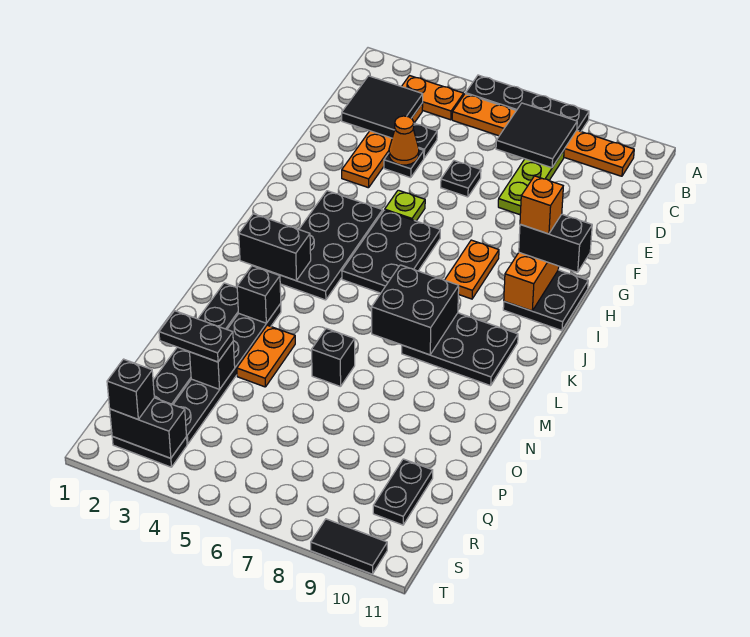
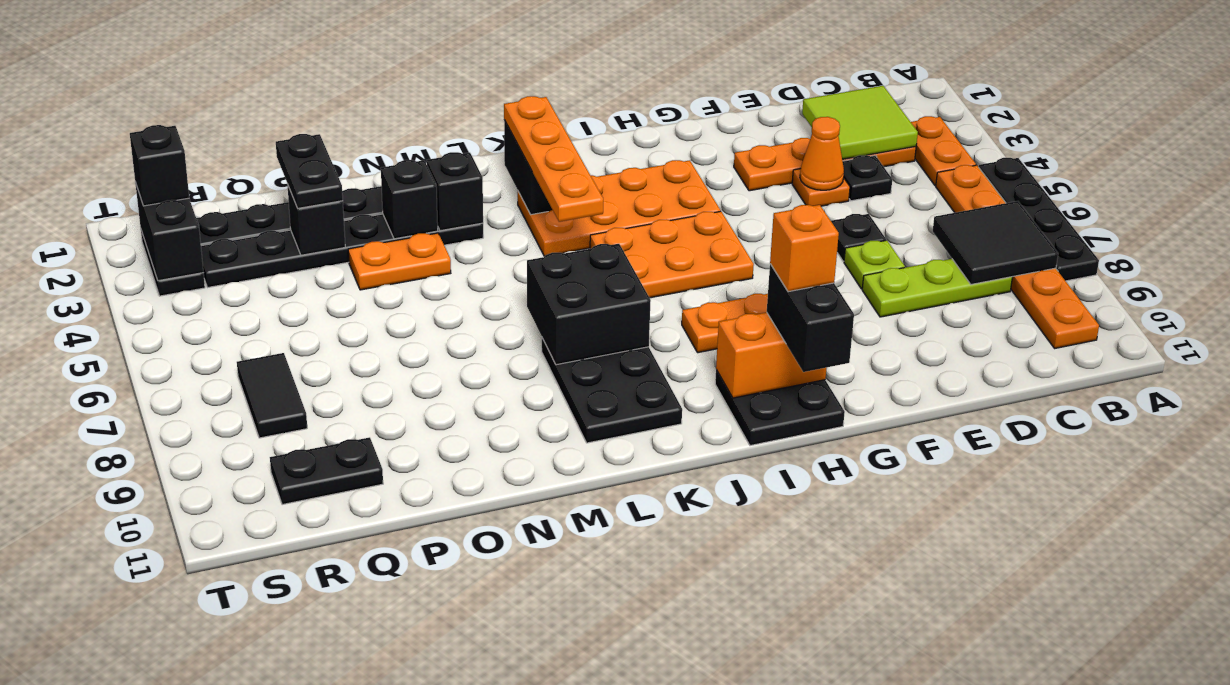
black tile C2:D3 level 2 -> lime tile C2:D3 level 2
black plate E4 level 1 -> orange plate E4 level 1
lime plate G5 level 1 -> lime plate E7 level 1
black plate H3:K4 level 1 -> orange plate H3:K4 level 1
black plate H5:J6 level 1 -> orange plate H5:J6 level 1
none -> orange plate K2:K5 level 3
black brick N6 level 1 -> black brick N3 level 2
black tile T9:T10 level 1 -> black tile R7:R8 level 1

